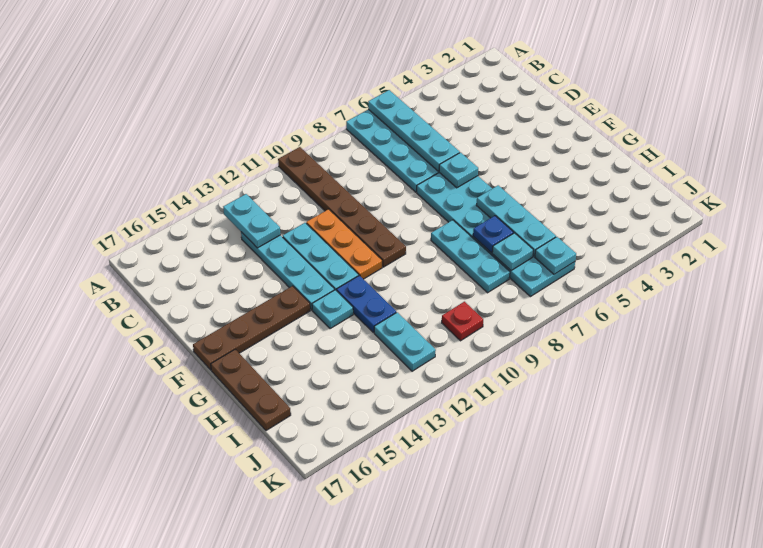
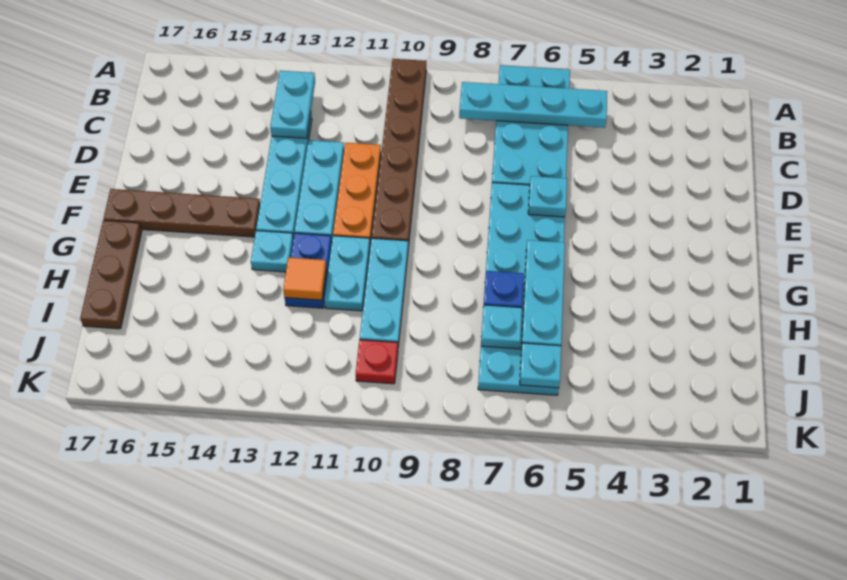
cyan plate A6:D6 level 2 -> cyan plate B5:B8 level 2
cyan plate G8:I8 level 1 -> cyan plate G10:I10 level 1
none -> orange tile H12 level 2
cyan plate I12:J12 level 1 -> cyan plate G11:H11 level 1

